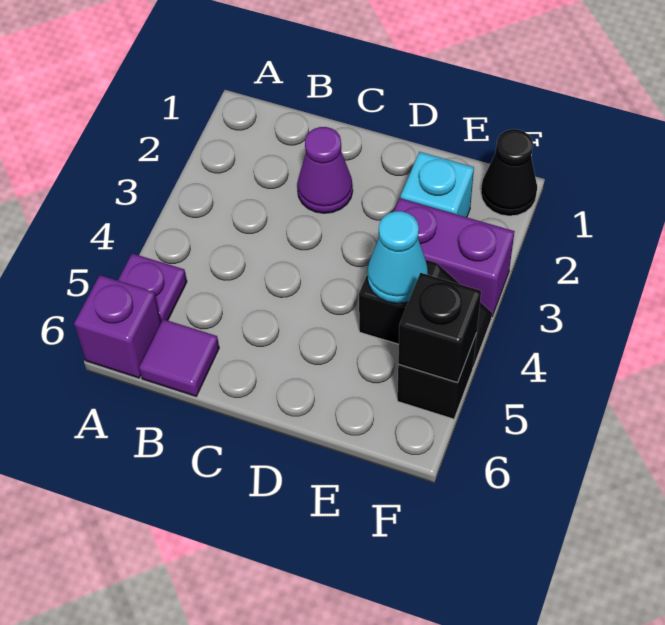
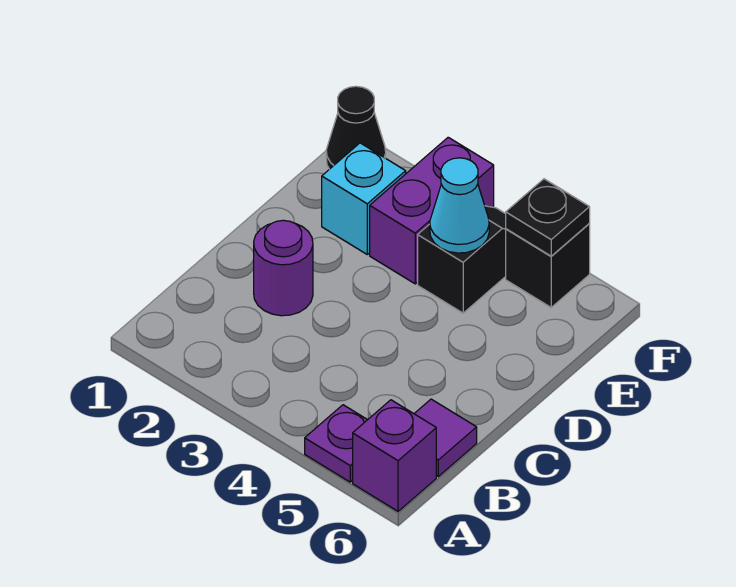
purple cone C2 level 1 -> purple round brick C2 level 1
black brick F5 level 2 -> black plate F5 level 2

